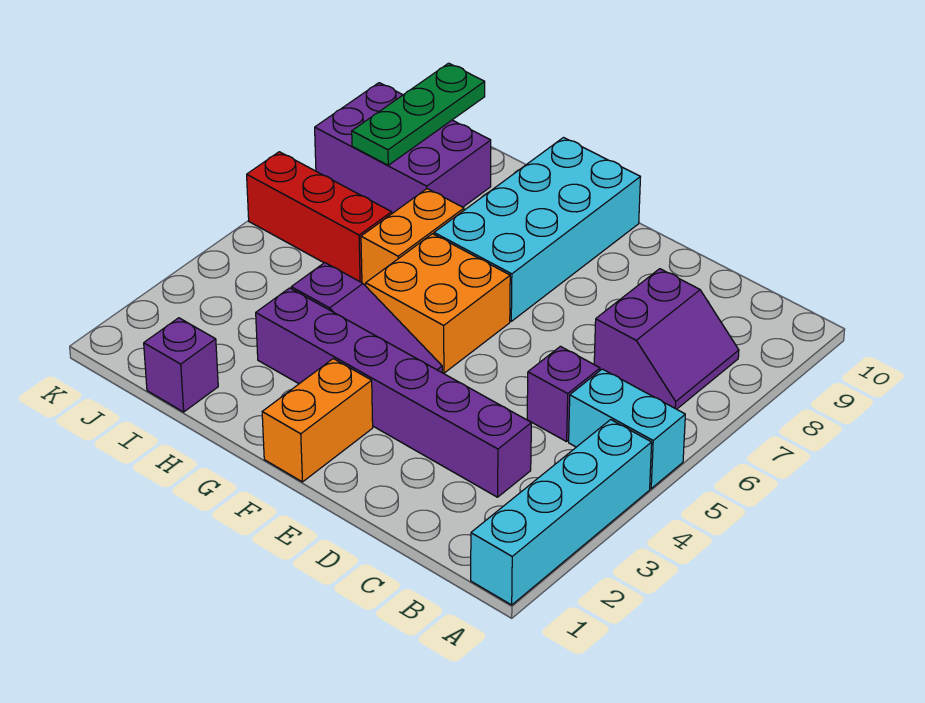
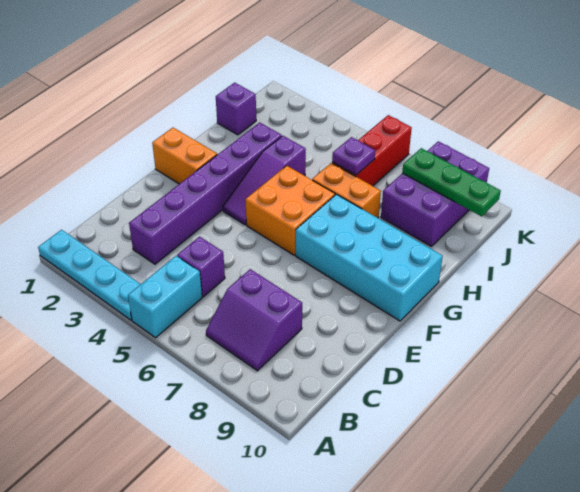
cyan brick A1:A4 level 1 -> cyan plate A1:A4 level 1
none -> purple plate I6 level 2

